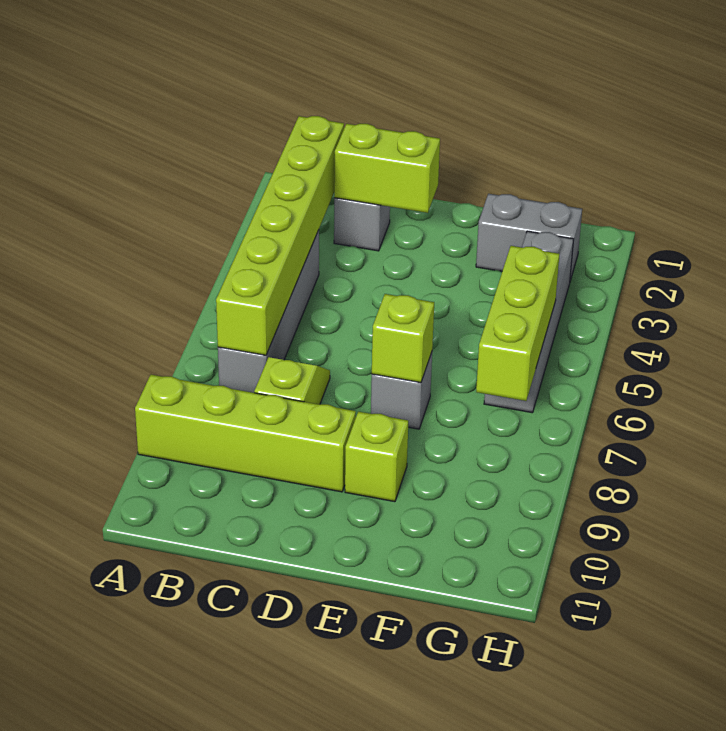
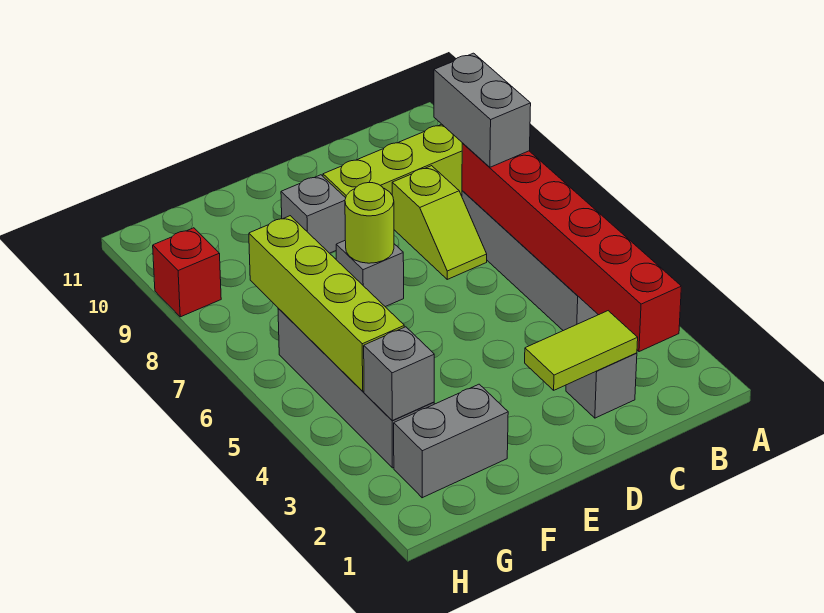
lime brick B2:B7 level 2 -> red brick B2:B7 level 2
none -> grey brick B7:B8 level 3
lime brick C2:D2 level 2 -> lime tile C2:D2 level 2
lime brick E7 level 2 -> lime round brick E7 level 2
lime brick E9 level 1 -> grey brick E9 level 1
none -> grey brick G3 level 2
lime brick G5:G7 level 2 -> lime brick G4:G7 level 2
none -> red brick H9 level 1

